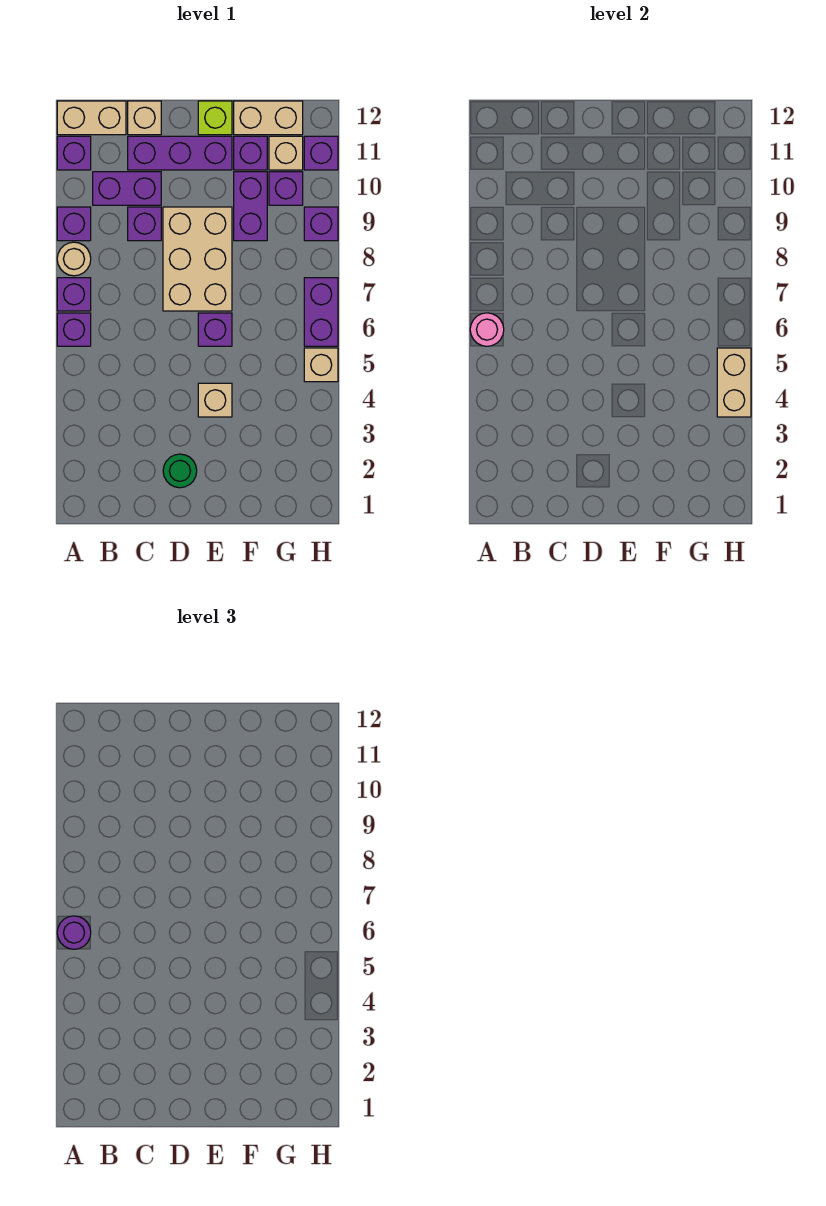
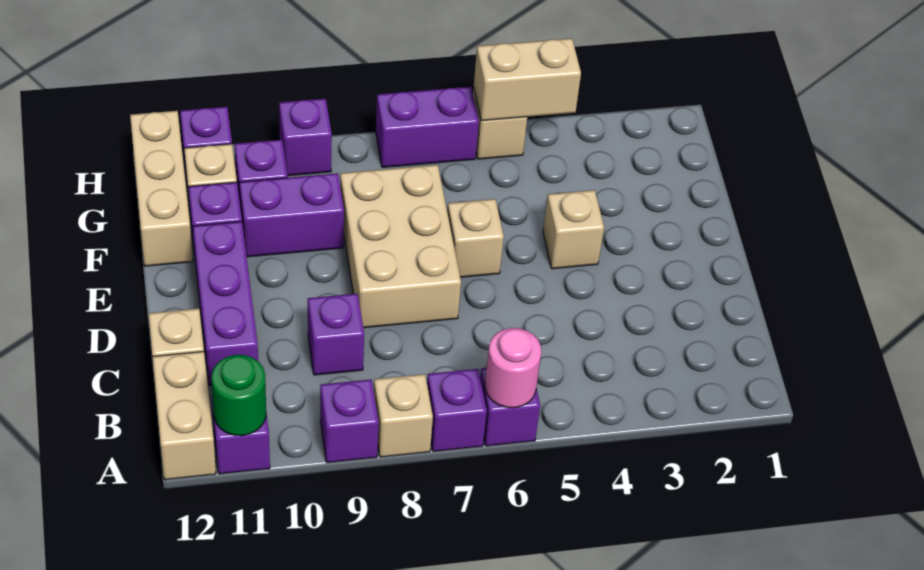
purple round brick A6 level 3 -> none
tan round brick A8 level 1 -> tan brick A8 level 1
purple brick B10:C10 level 1 -> none
green round brick D2 level 1 -> green round brick A11 level 2
tan brick D7:E9 level 1 -> tan brick D7:F8 level 1
purple brick E6 level 1 -> tan brick E6 level 1
lime brick E12 level 1 -> none
tan brick F12:G12 level 1 -> tan brick F12:H12 level 1

